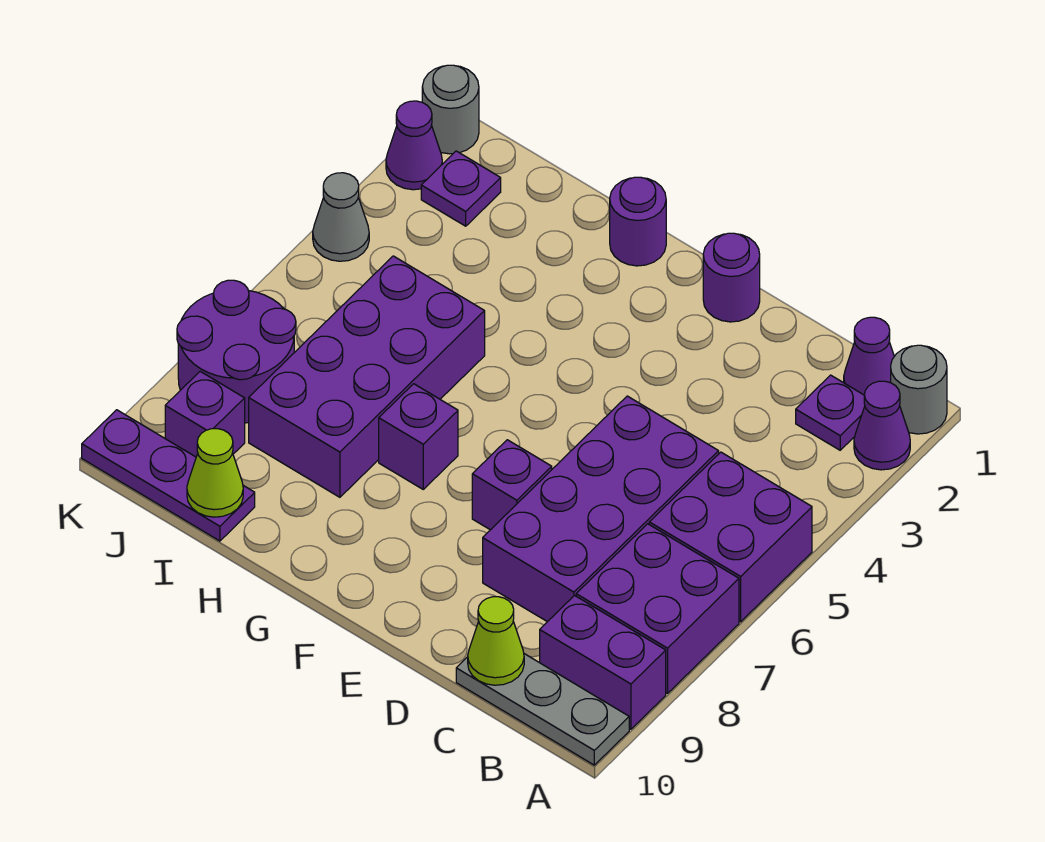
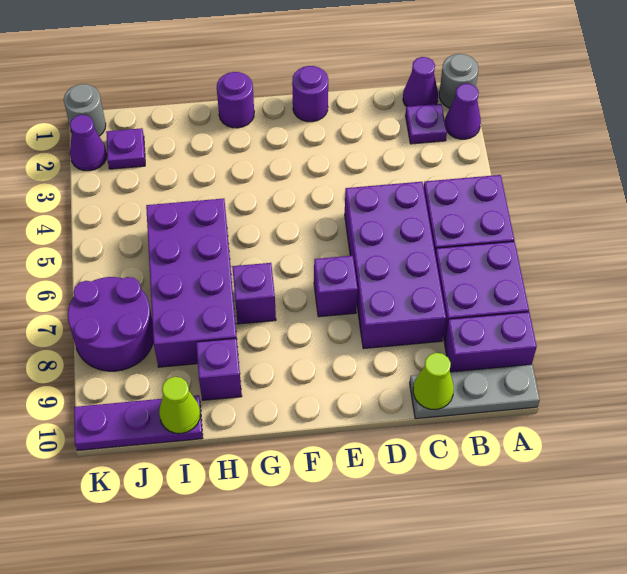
purple brick J9 level 1 -> purple brick H9 level 1
grey cone K4 level 1 -> none

